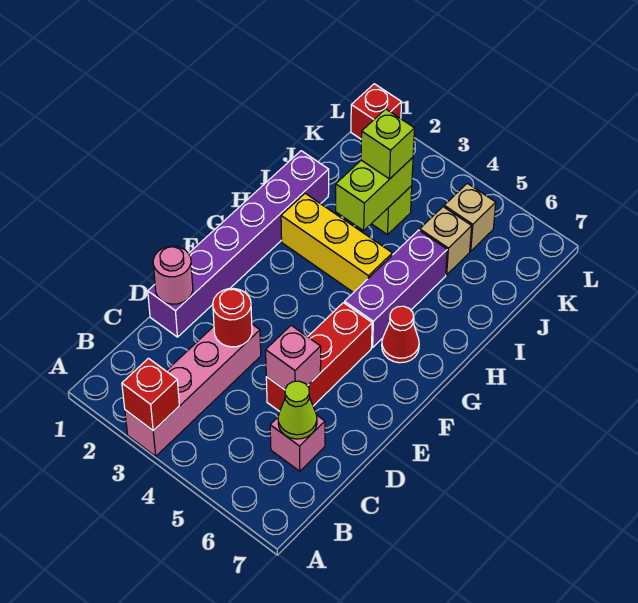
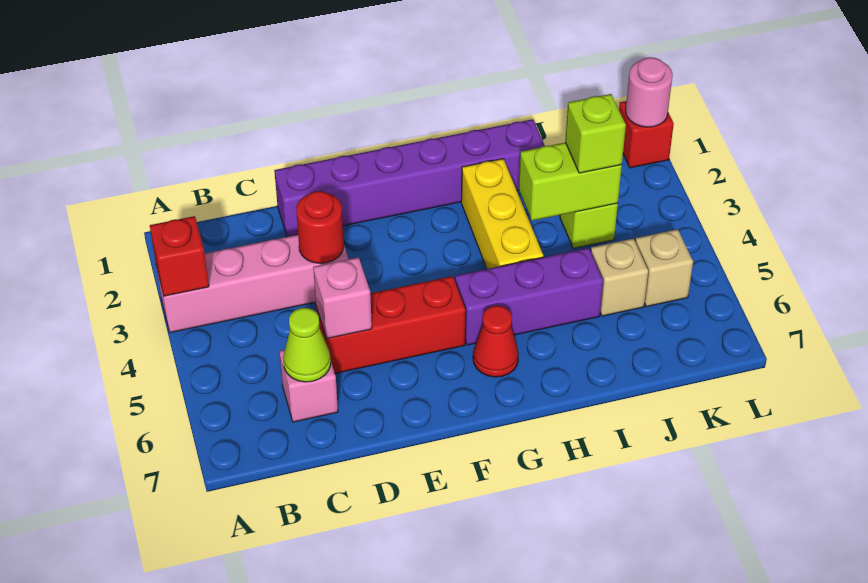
pink round brick D1 level 2 -> pink round brick L1 level 2

